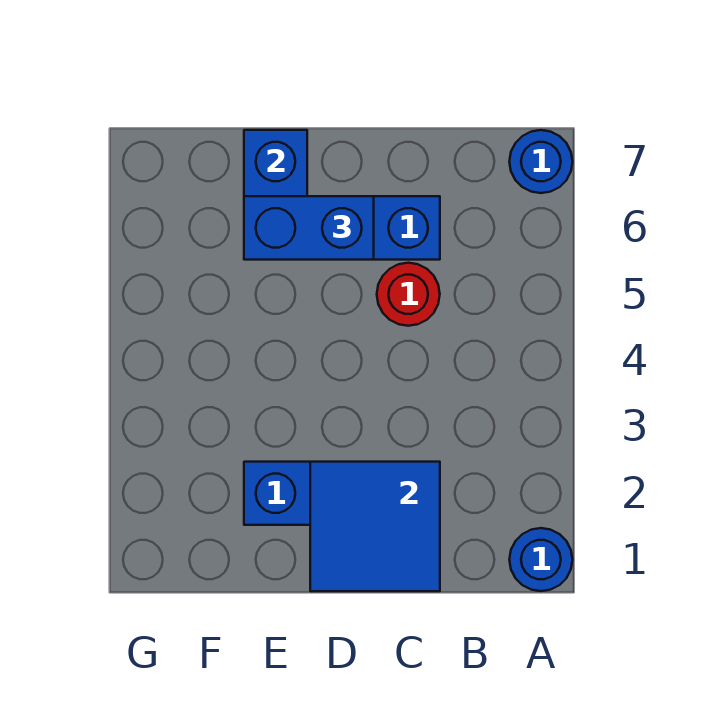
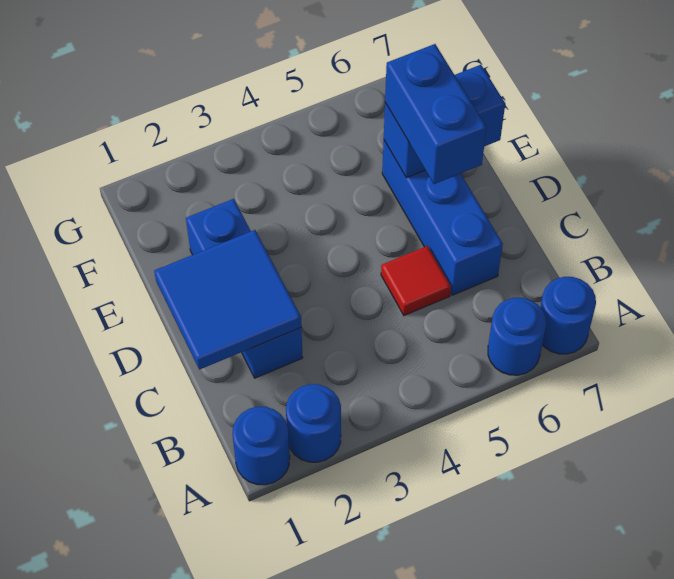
none -> blue round brick A2 level 1
none -> blue round brick A6 level 1
red round brick C5 level 1 -> red tile C5 level 1

